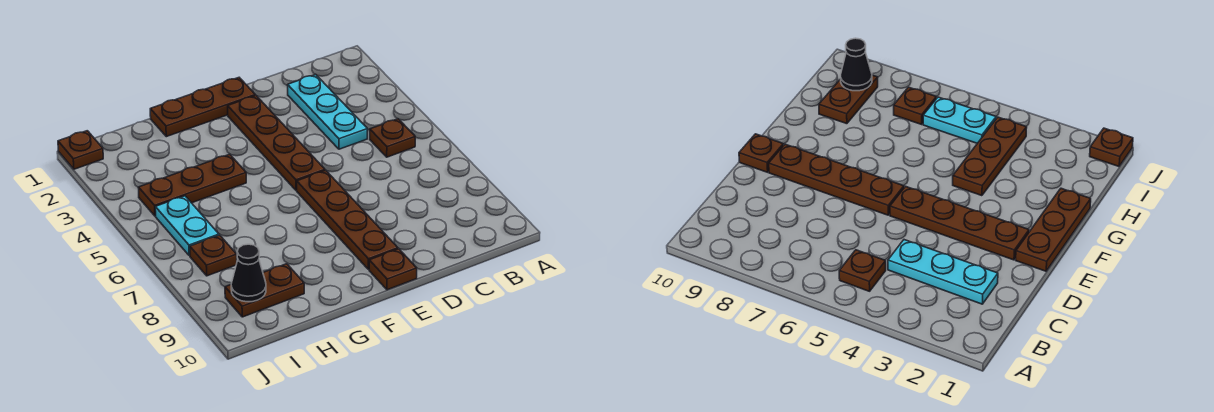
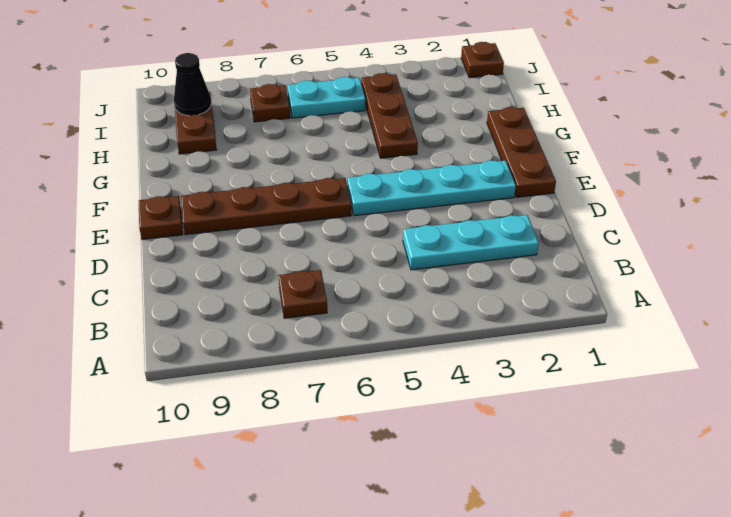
brown plate B5 level 1 -> brown plate B7 level 1
brown plate E2:E5 level 1 -> cyan plate E2:E5 level 1

